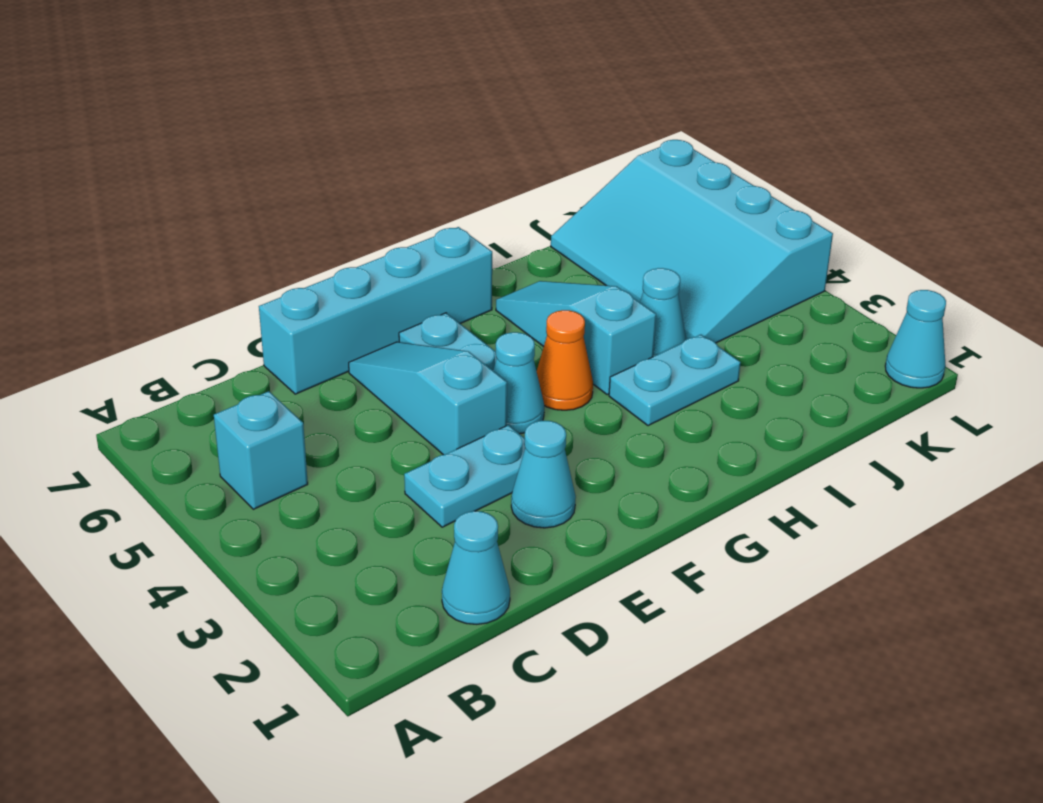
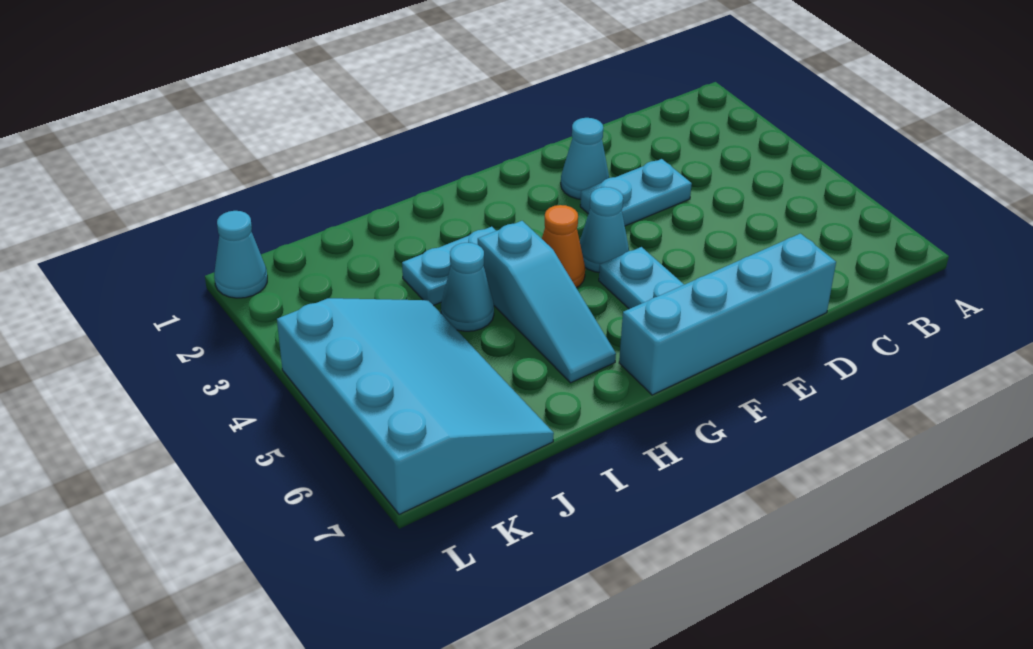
cyan brick B5 level 1 -> none
cyan cone C1 level 1 -> none
cyan slope E4:E6 level 1 top 4 -> none

